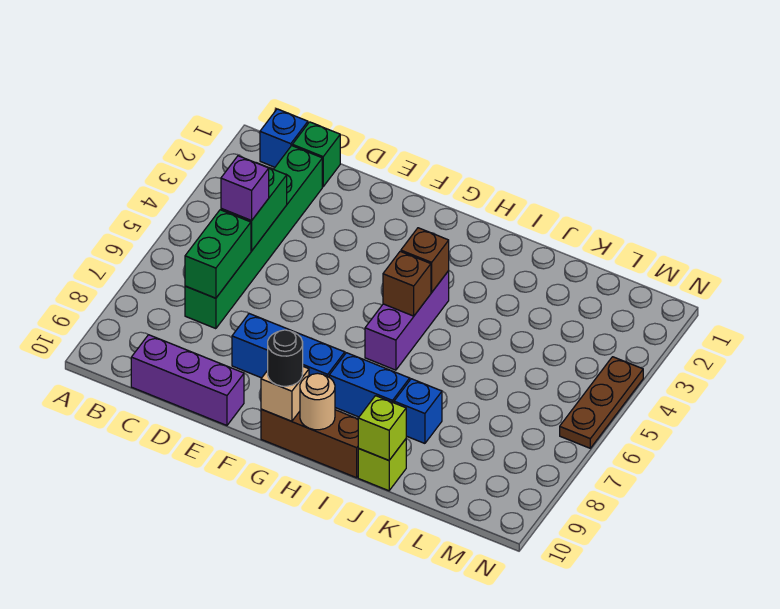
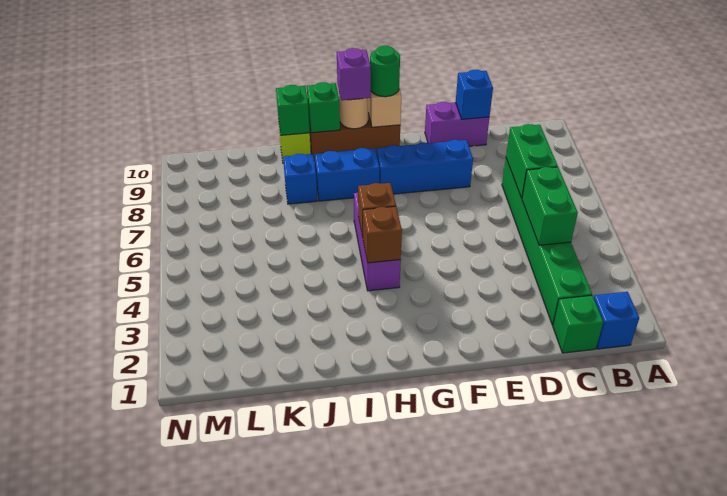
purple brick C5 level 3 -> purple brick H10 level 3
purple brick C10:E10 level 1 -> purple brick D10:E10 level 1
none -> blue brick D10 level 2
black round brick G10 level 3 -> green round brick G10 level 3
none -> green brick I10 level 2
lime brick J10 level 2 -> green brick J10 level 2
brown plate N4:N6 level 1 -> none

